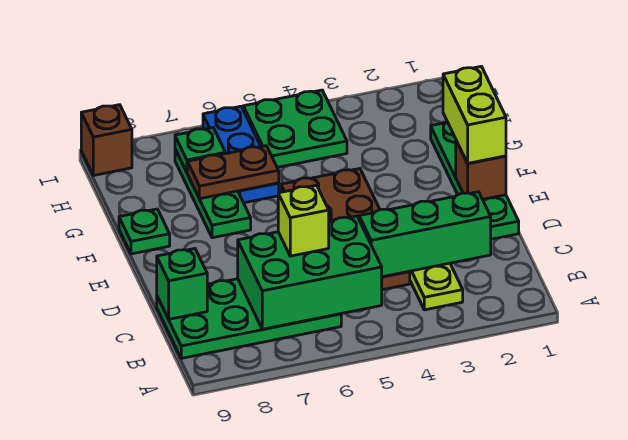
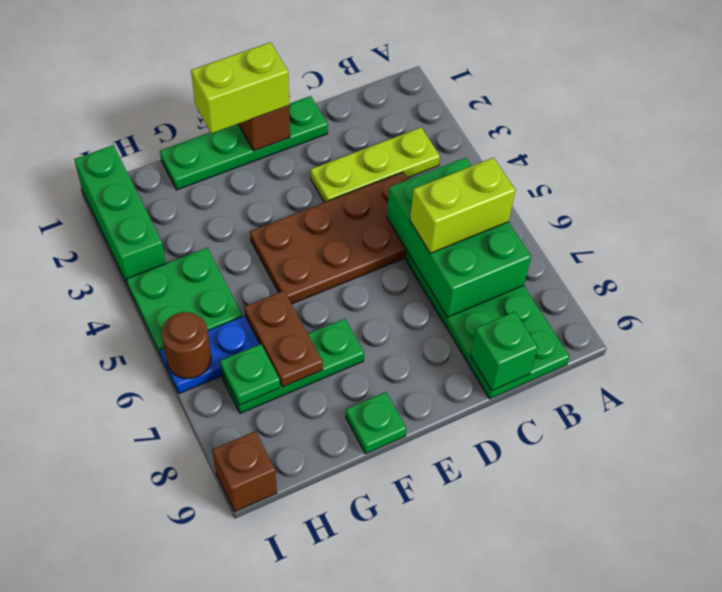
green brick C2:C4 level 2 -> green brick I1:I3 level 1
lime brick C6 level 3 -> lime brick B6:C6 level 3
none -> brown round brick I6 level 2

